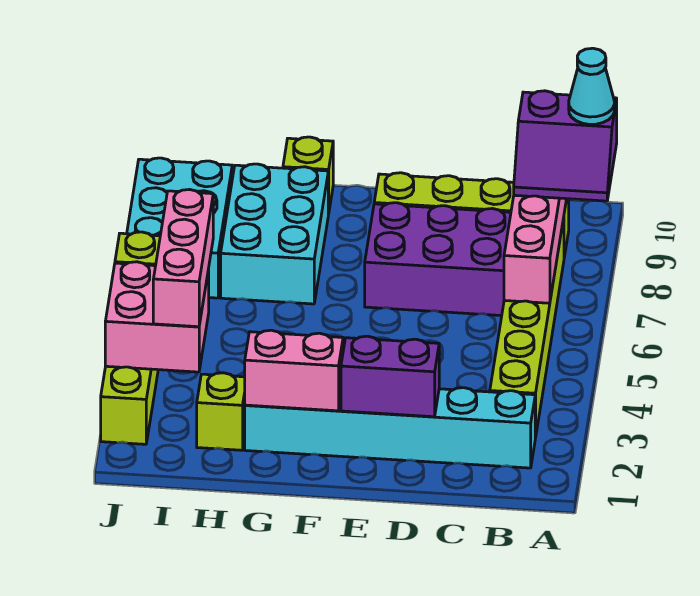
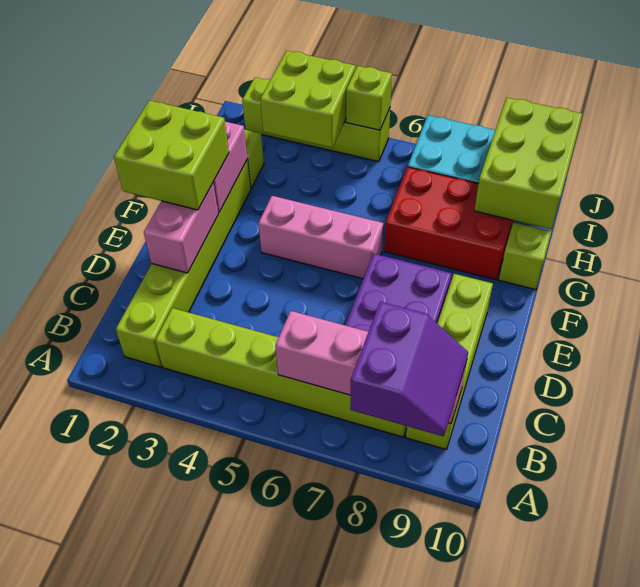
purple slope A8:B9 level 3 top 9 -> purple slope A8:B9 level 3 top 8
cyan cone A9 level 4 -> none
cyan brick B2:G2 level 1 -> lime brick B2:G2 level 1
purple brick D2:E2 level 2 -> pink brick D2:E2 level 2
none -> lime brick E1:F2 level 3
cyan brick G7:H9 level 1 -> red brick G7:H9 level 1
none -> lime brick H9:J10 level 2
pink brick I3:J4 level 2 -> lime brick I3:J4 level 2
pink brick I3:I5 level 3 -> pink brick F4:F6 level 1

